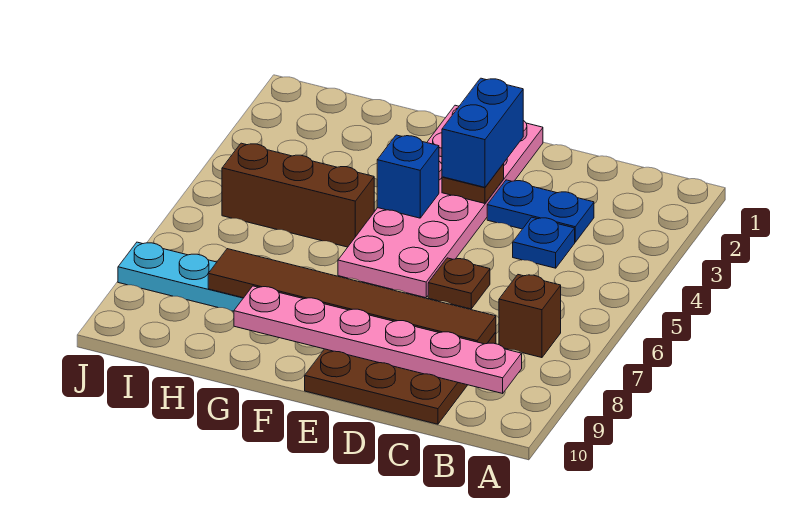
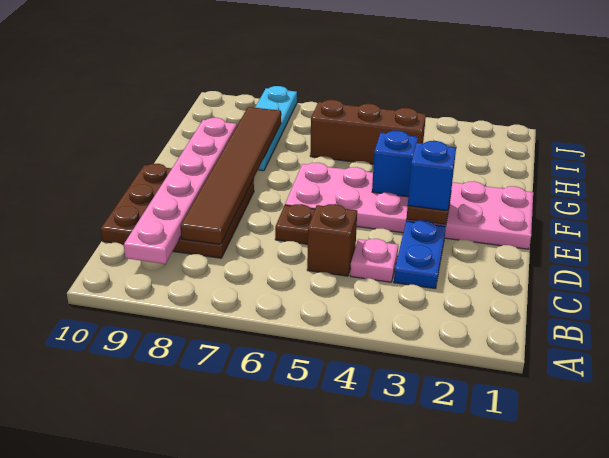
brown brick B7 level 1 -> brown brick C5 level 1
blue plate C4 level 1 -> pink plate C4 level 1
blue brick E2:E3 level 3 -> blue brick E3 level 3
brown brick G5:I5 level 1 -> brown brick H4:H6 level 1

